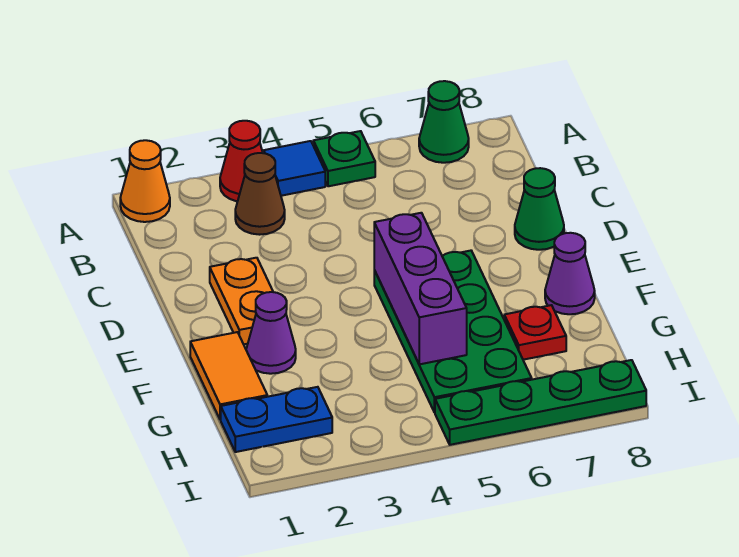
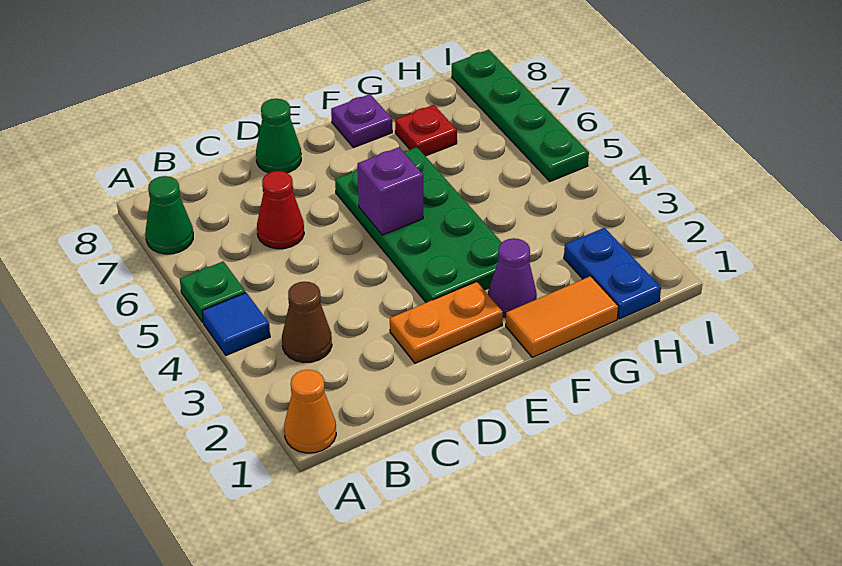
red cone A3 level 1 -> red cone C6 level 1
green plate E5:H6 level 1 -> green plate E3:F6 level 1
purple brick E5:G5 level 2 -> purple brick E5 level 2
purple cone F8 level 1 -> purple plate F8 level 1

